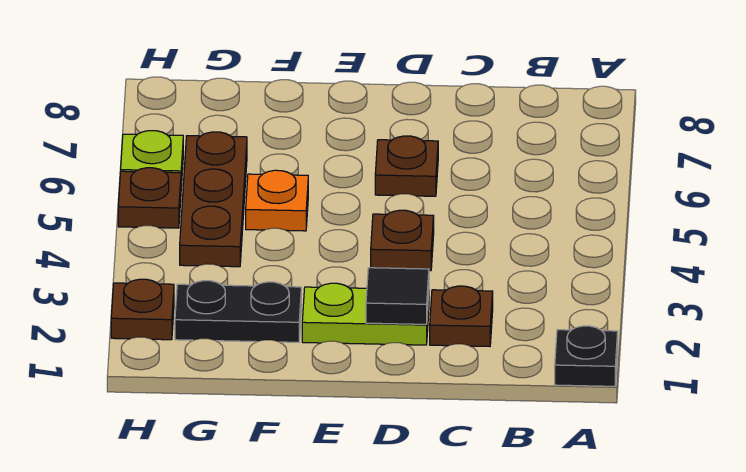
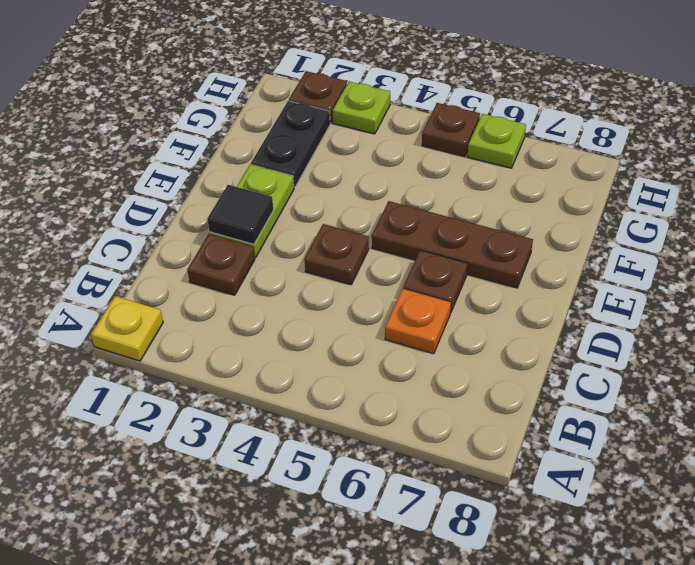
black plate A1 level 1 -> yellow plate A1 level 1
orange plate F5 level 1 -> orange plate C6 level 1
brown plate G4:G6 level 1 -> brown plate E5:E7 level 1
none -> lime plate H3 level 1

